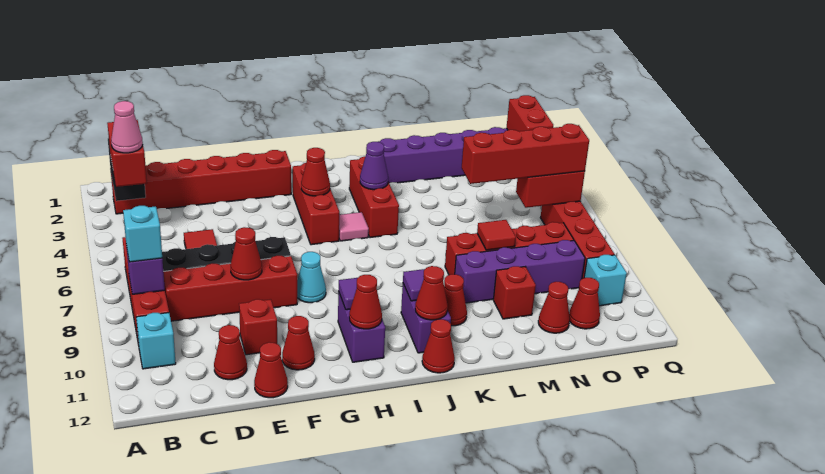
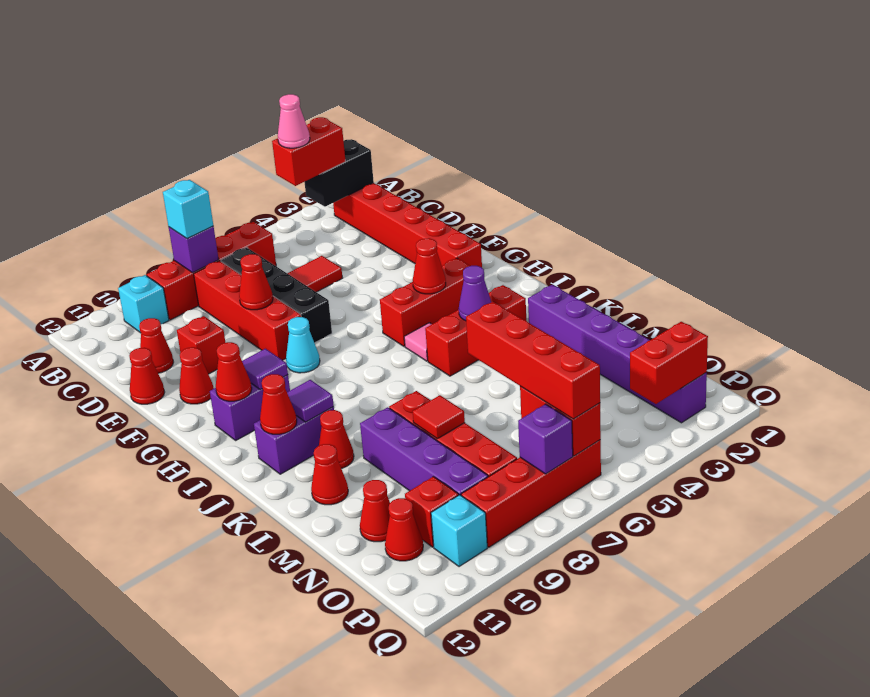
red cone J12 level 1 -> red cone L11 level 1
red brick M10 level 1 -> red brick O10 level 1
none -> purple brick P7 level 2

